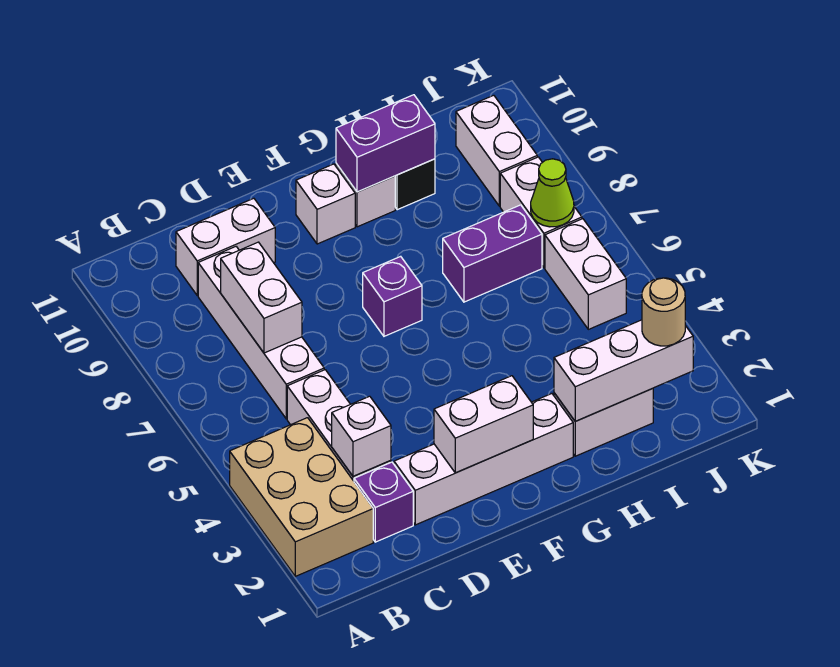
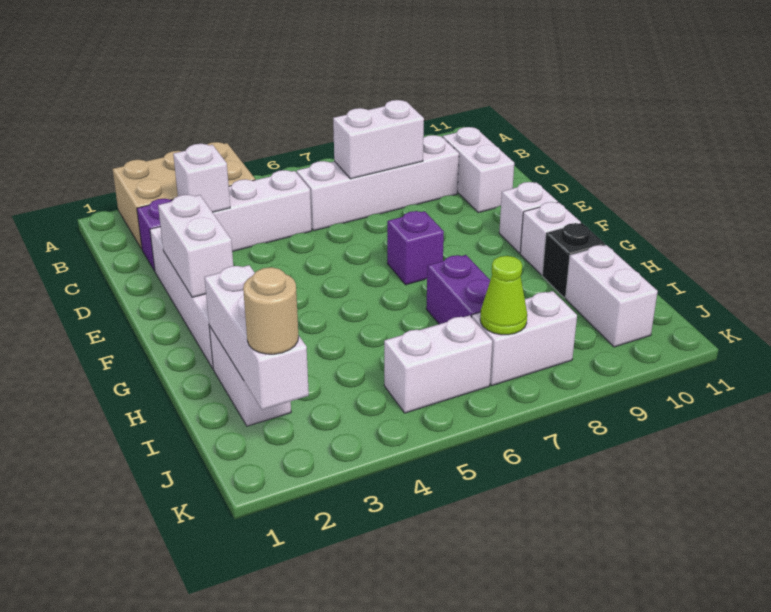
purple brick G10:H10 level 2 -> none
white brick J9:J10 level 1 -> white brick I10:J10 level 1

